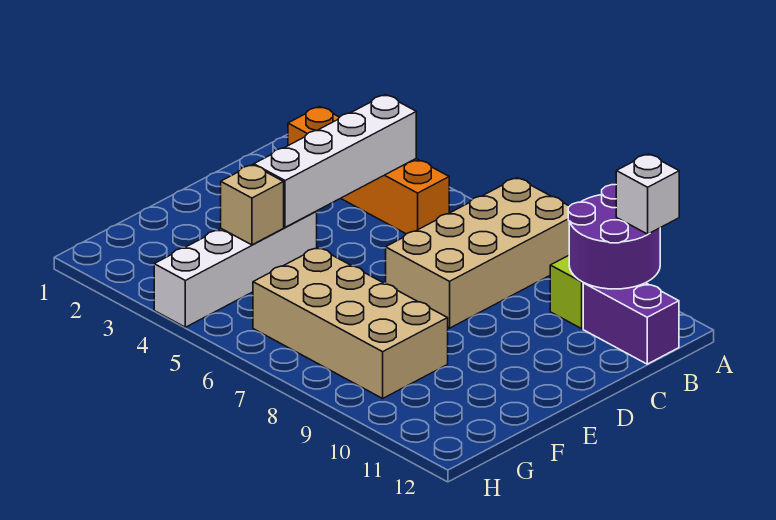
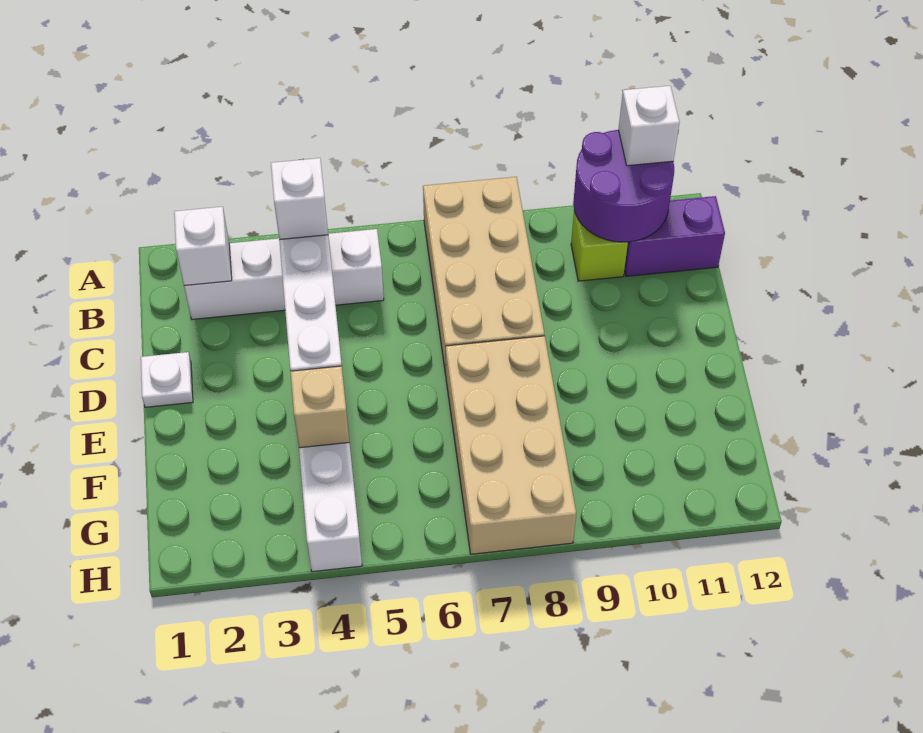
orange brick B2:B5 level 1 -> white brick B2:B5 level 1
none -> white brick B2 level 2
none -> white brick B4 level 3
none -> white plate D1 level 1
tan brick F6:G9 level 1 -> tan brick E7:H8 level 1

